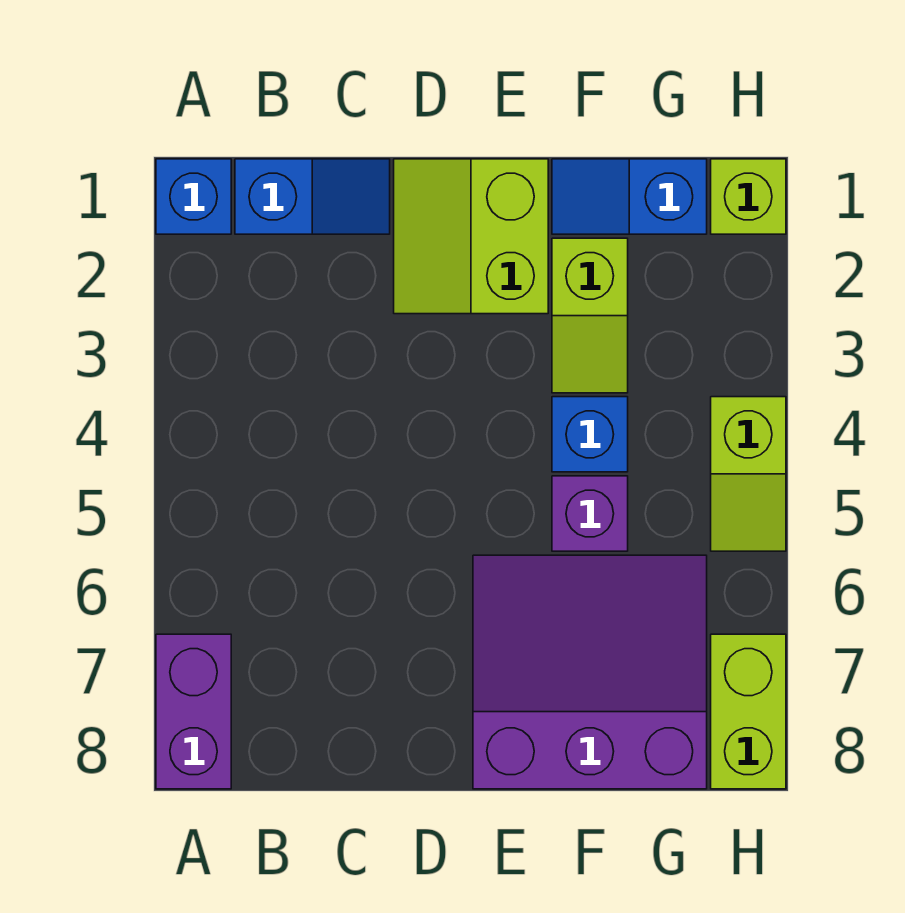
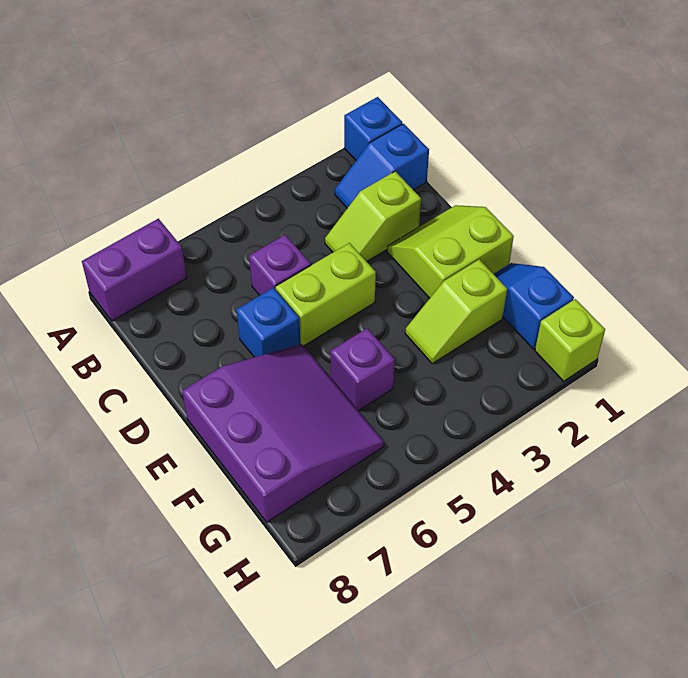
blue slope B1:C1 level 1 top B -> blue slope B1:B2 level 1 top 1
none -> purple brick C5 level 1
blue brick F4 level 1 -> blue brick D6 level 1
lime slope H4:H5 level 1 top 4 -> lime slope C2:C3 level 1 top 2
lime brick H7:H8 level 1 -> lime brick D4:D5 level 1

